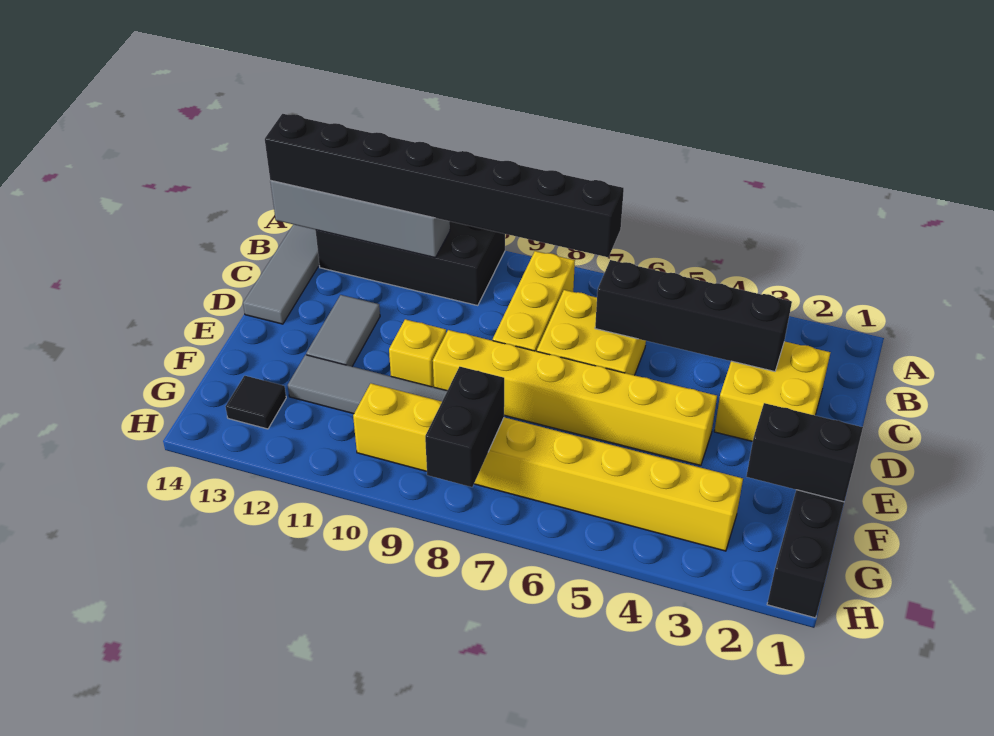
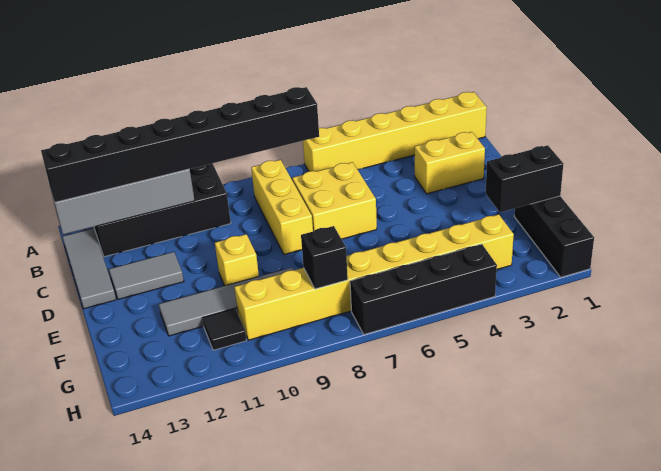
yellow brick C2:D3 level 1 -> yellow brick C2:C3 level 1
black brick C3:C6 level 2 -> black brick H4:H7 level 1
grey tile D12:E12 level 1 -> grey tile D12:D13 level 1
yellow brick E4:E9 level 1 -> yellow brick A1:A6 level 1
black brick G8:H8 level 2 -> black brick G8 level 2
black tile G13 level 1 -> black tile G11 level 1

